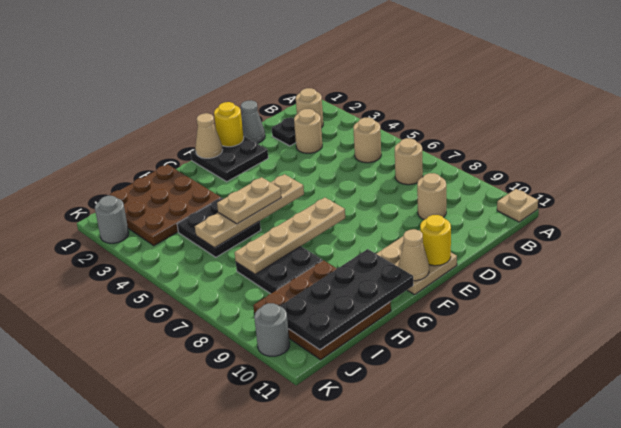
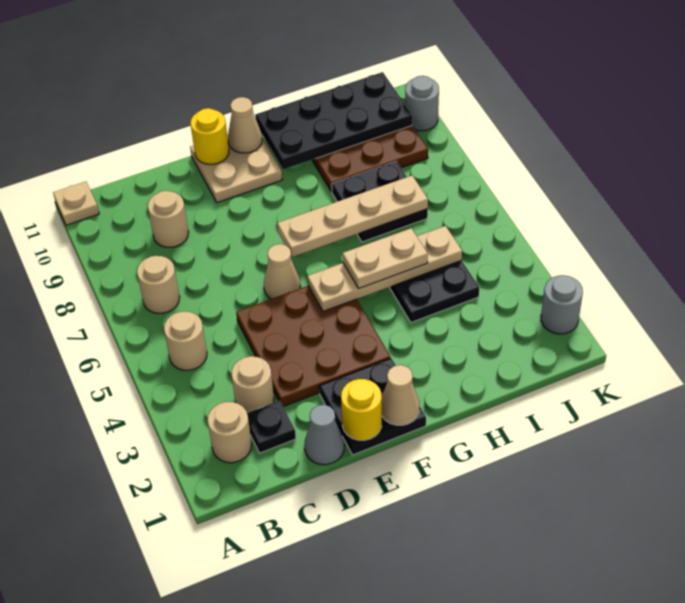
none -> tan cone E6 level 1
brown plate H1:J3 level 1 -> brown plate D3:F5 level 1

